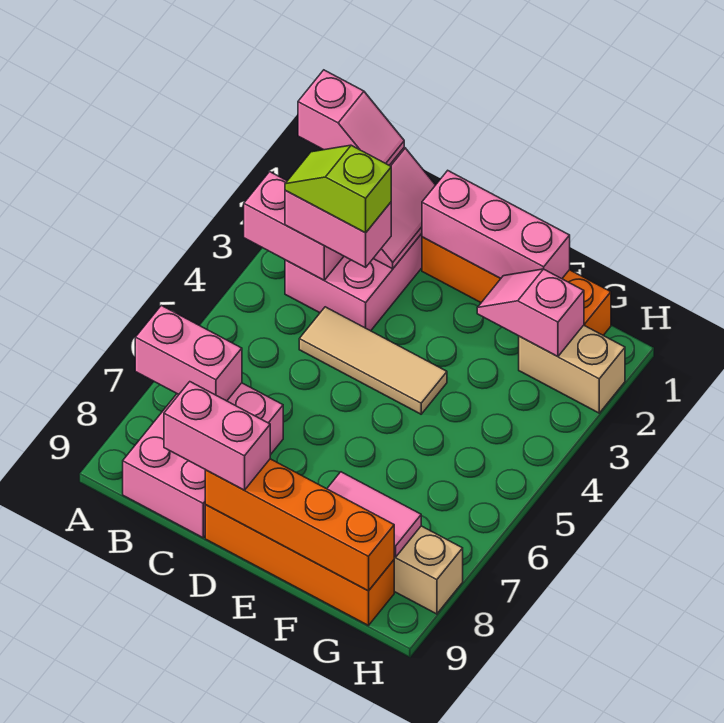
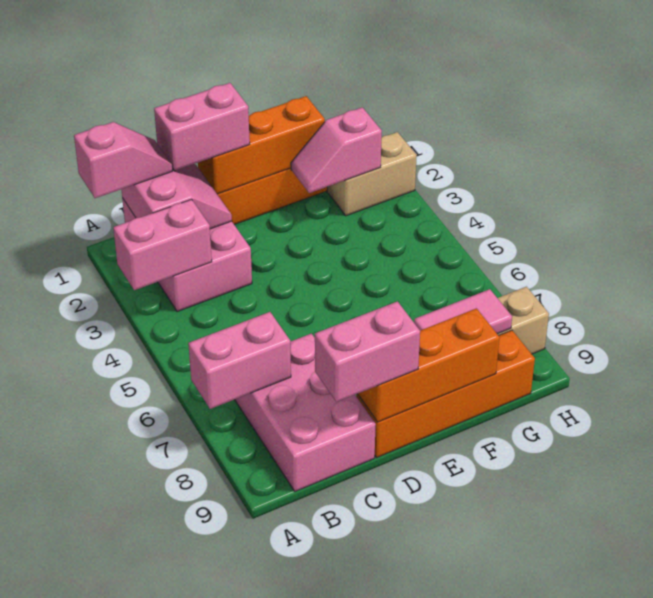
pink brick B3:C3 level 3 -> pink brick C1:D1 level 3
lime slope B3:C3 level 4 top C -> none
tan tile C4:E4 level 1 -> none
pink brick D1:F1 level 2 -> orange brick D1:F1 level 2
orange brick D9:G9 level 2 -> orange brick D9:F9 level 2

